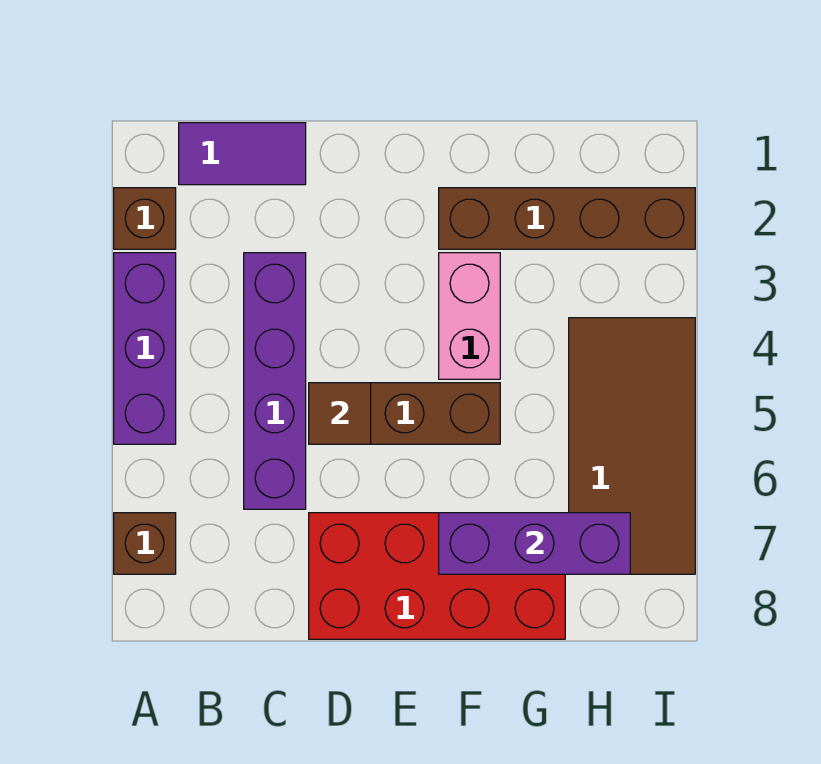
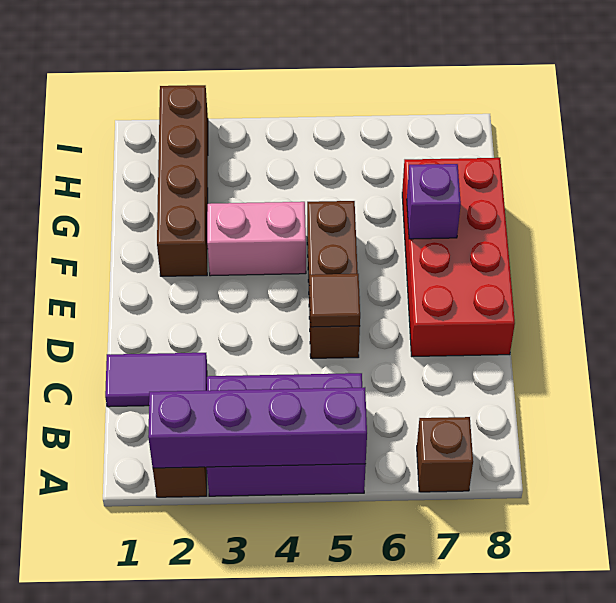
purple brick A3:A5 level 1 -> purple brick A3:B5 level 1
purple tile B1:C1 level 1 -> purple tile C1:C2 level 1
purple brick C3:C6 level 1 -> purple brick A2:A5 level 2
purple brick F7:H7 level 2 -> purple brick F7 level 2
brown tile H4:I7 level 1 -> none

